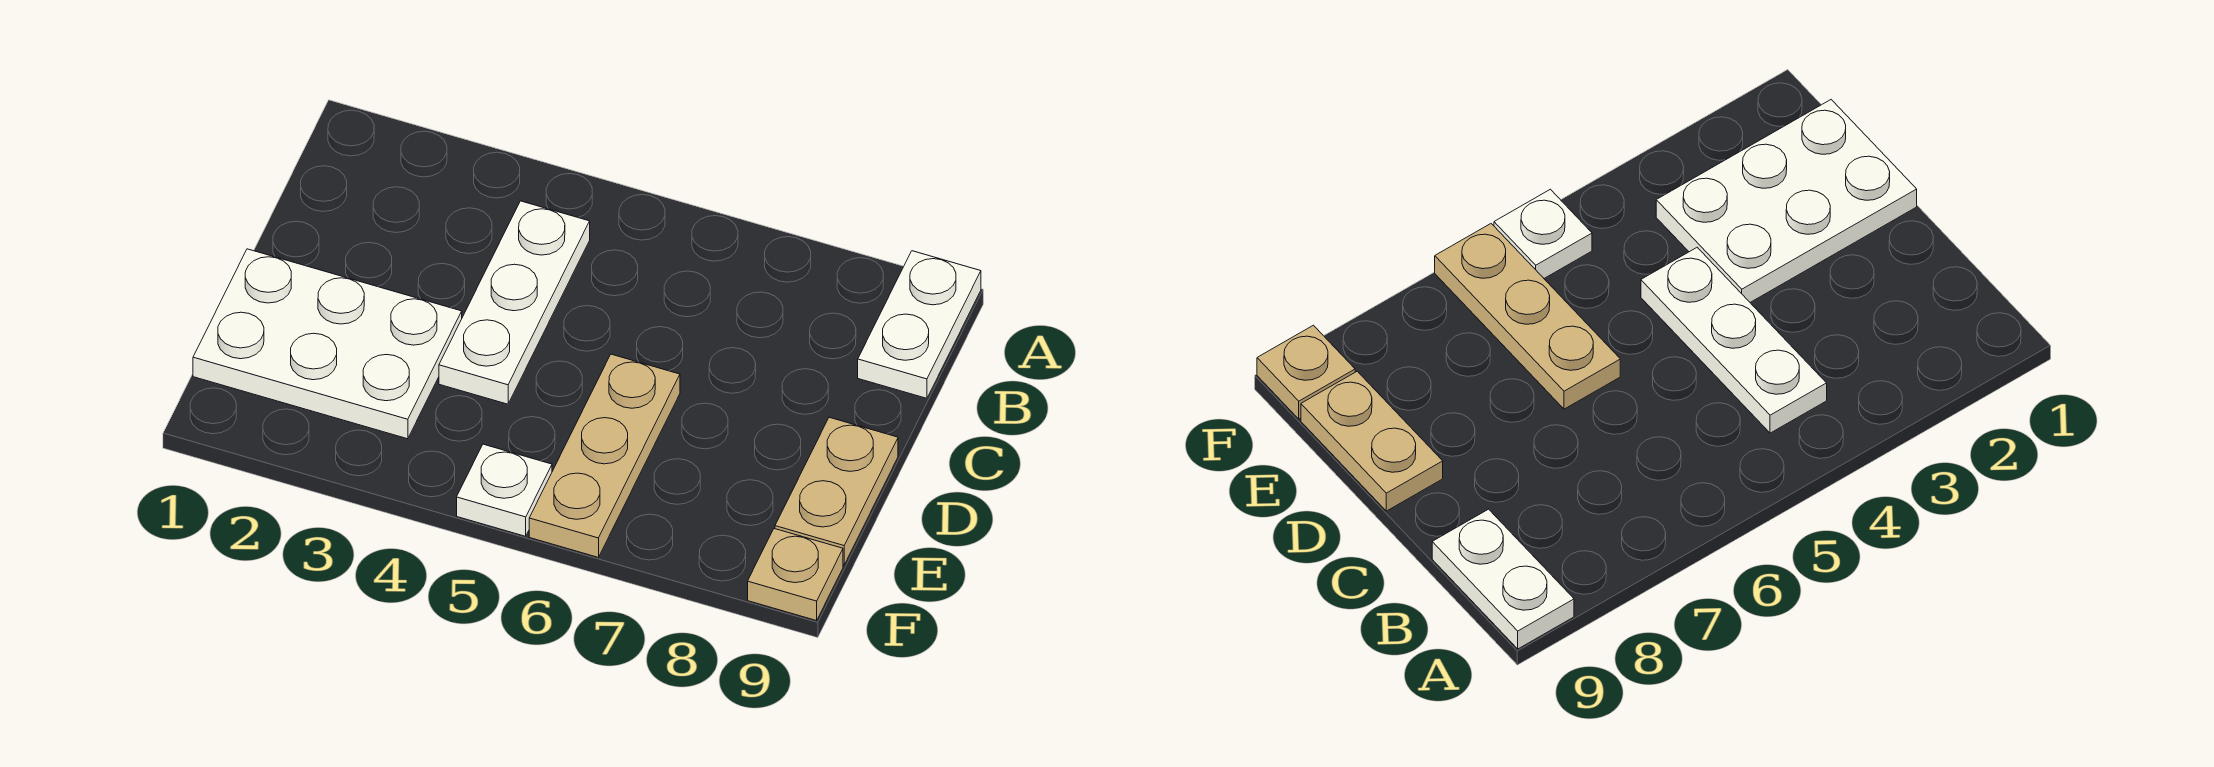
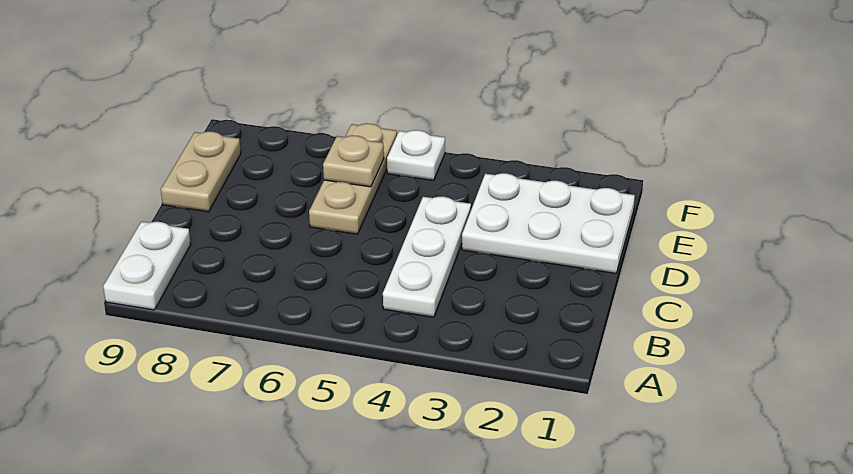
tan plate F9 level 1 -> tan plate E6 level 2

